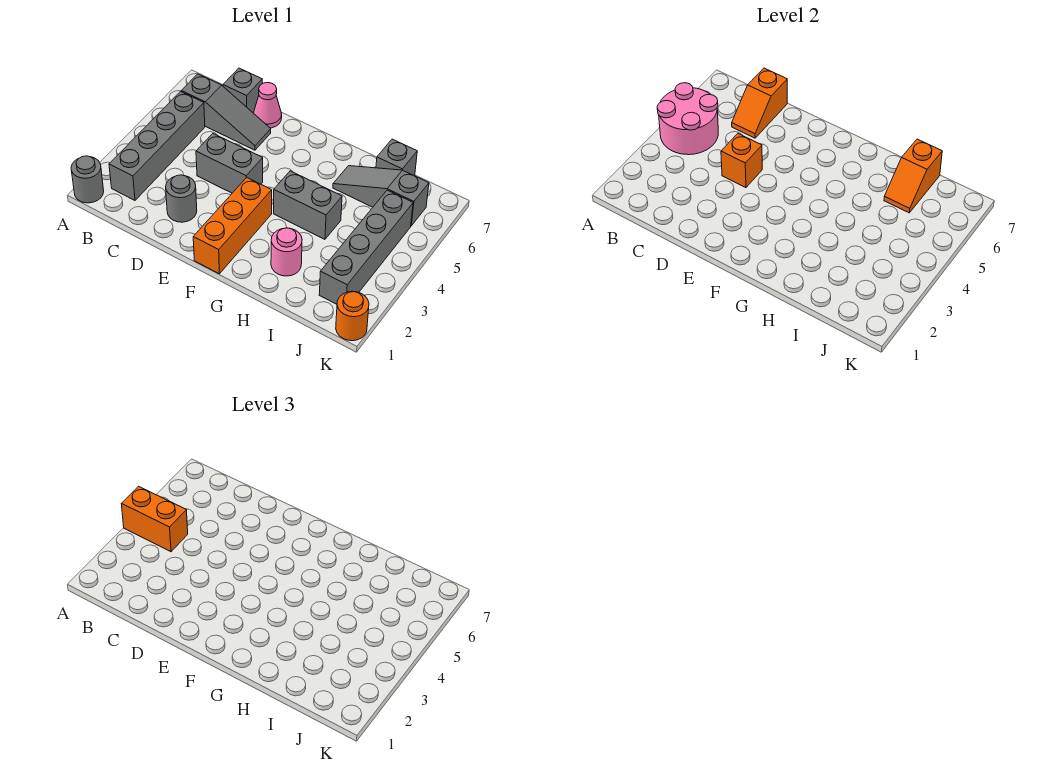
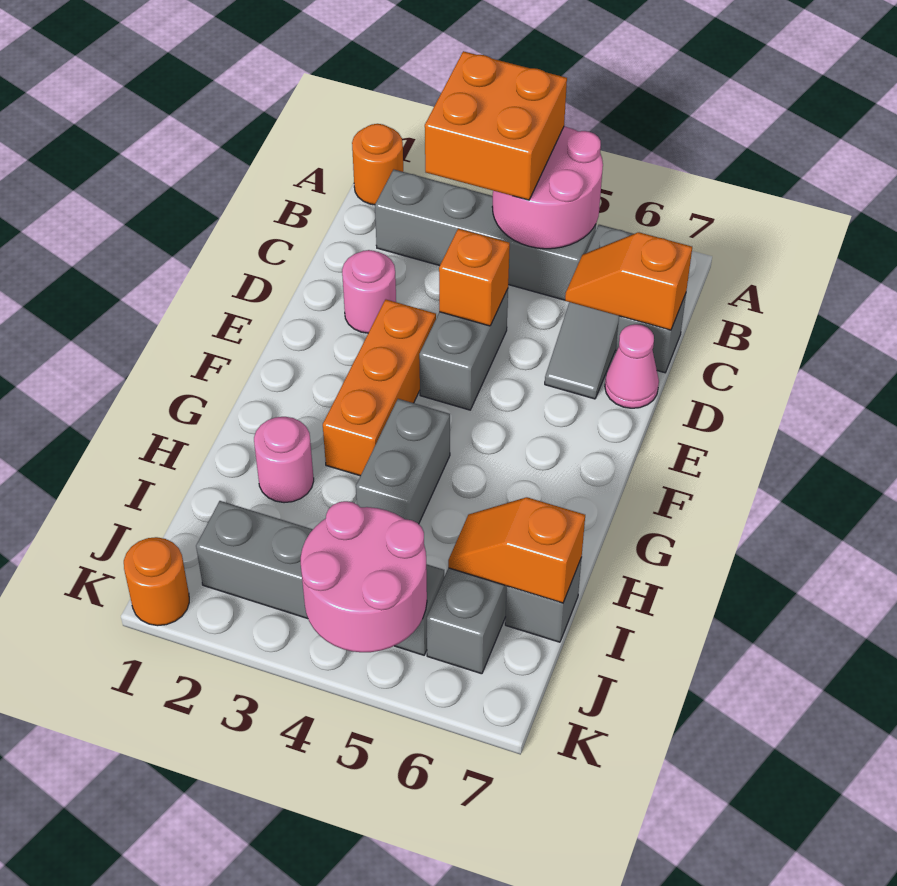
grey round brick A1 level 1 -> orange round brick A1 level 1
orange brick A4:B4 level 3 -> orange brick A3:B4 level 3
grey round brick D2 level 1 -> pink round brick D2 level 1
orange brick F1:F3 level 1 -> orange brick E3:G3 level 1
none -> pink round brick J4:K5 level 2

